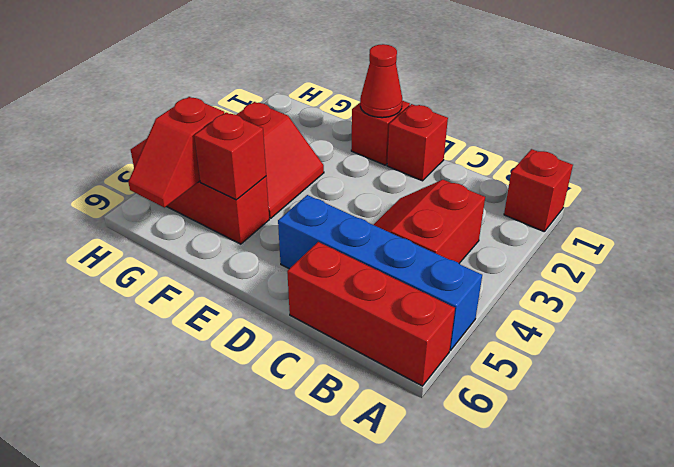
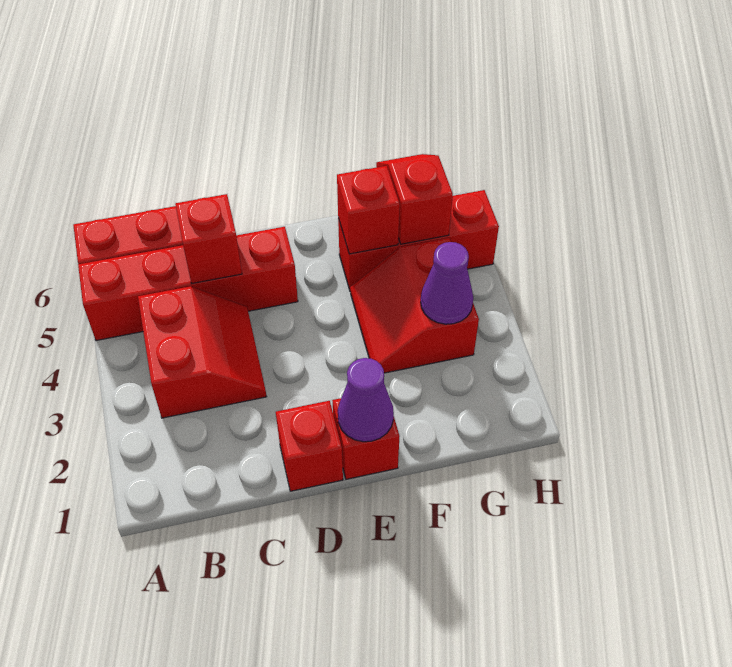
red brick A1 level 1 -> red brick C5 level 2
blue brick A5:D5 level 1 -> red brick A5:D5 level 1
red cone E1 level 2 -> purple cone E1 level 2
none -> purple cone G3 level 2

